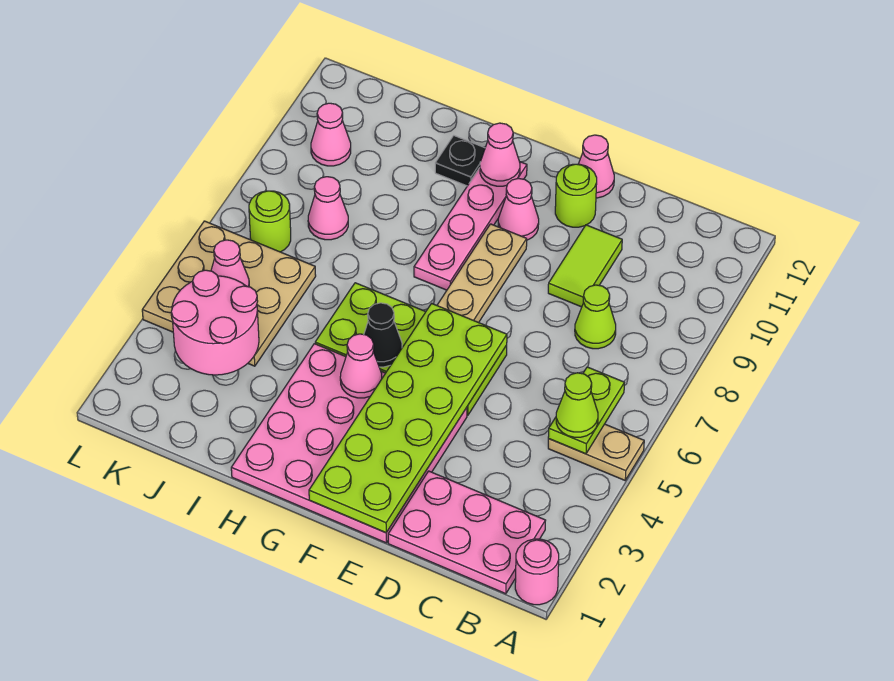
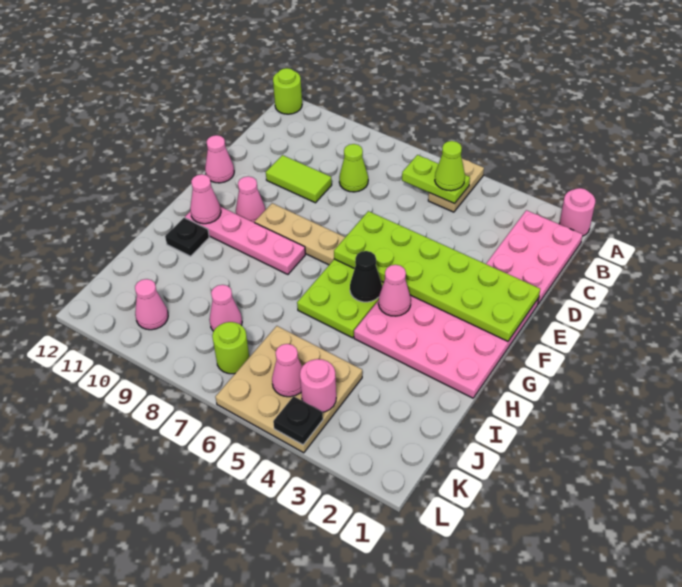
lime round brick E11 level 1 -> lime round brick A12 level 1
pink round brick J3:K4 level 2 -> pink round brick K4 level 2
none -> black plate L4 level 2

